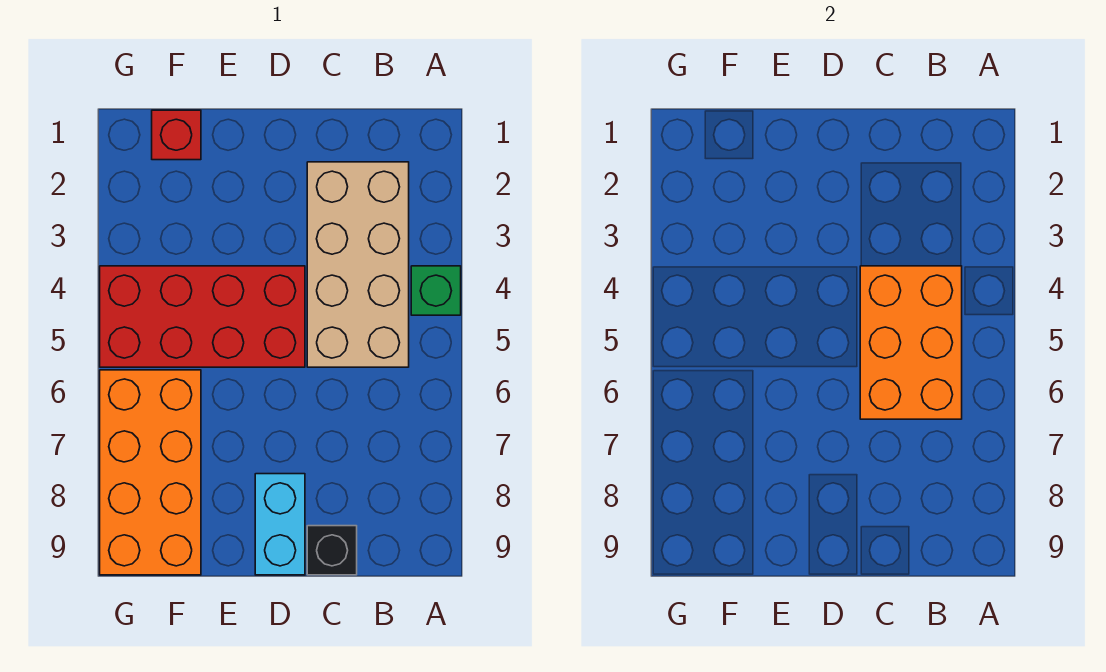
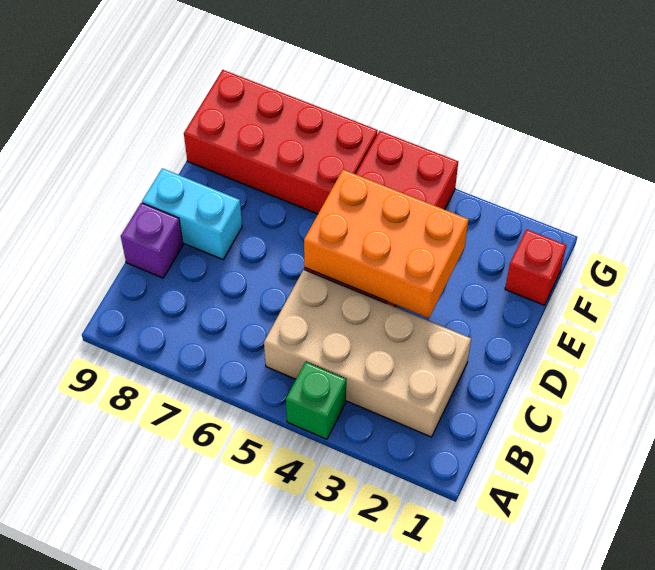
orange brick B4:C6 level 2 -> orange brick D3:E5 level 2
black brick C9 level 1 -> purple brick C9 level 1
orange brick F6:G9 level 1 -> red brick F6:G9 level 1

